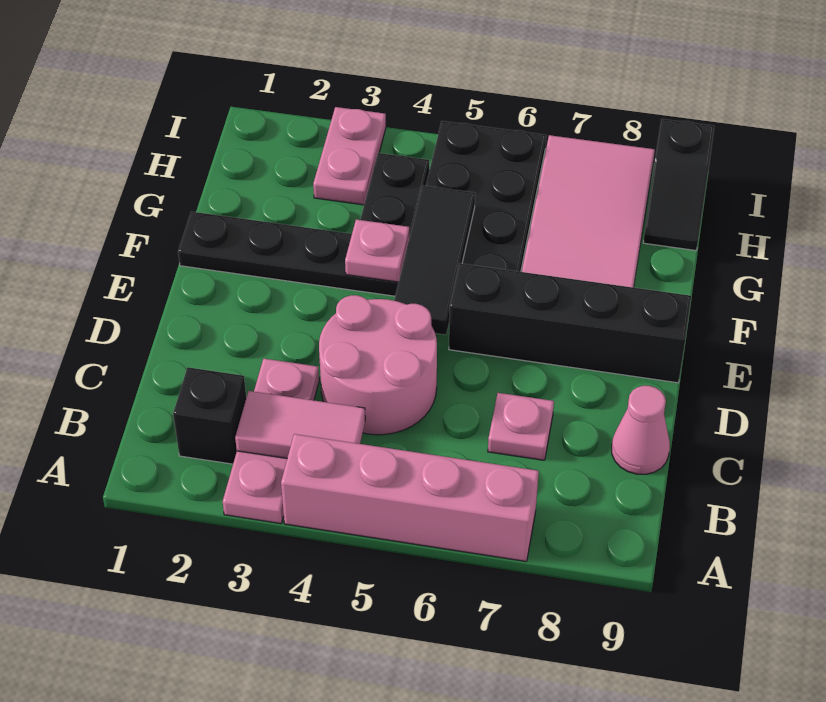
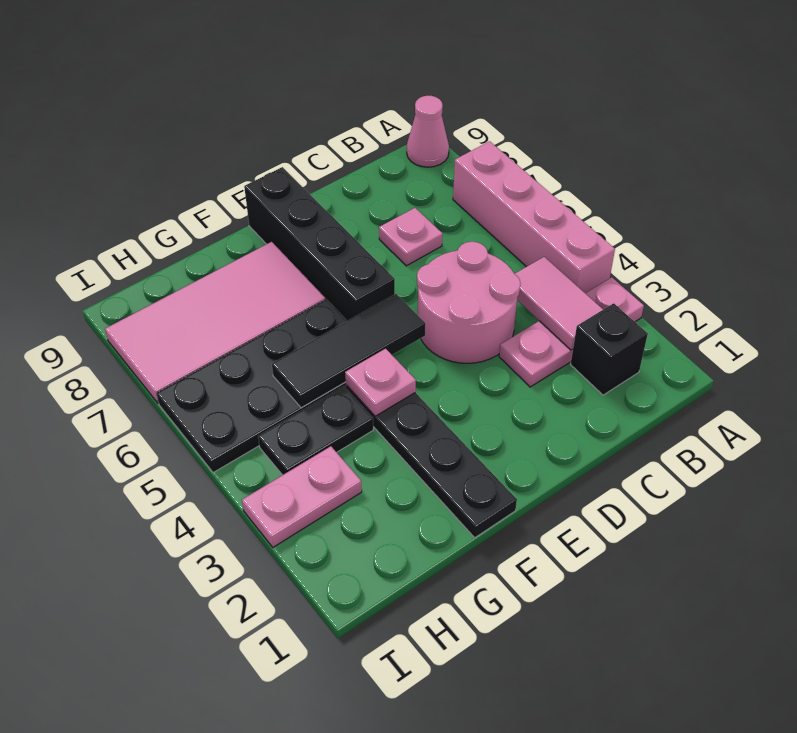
pink cone C9 level 1 -> pink cone A9 level 1
black slope H9:I9 level 1 top I -> none

